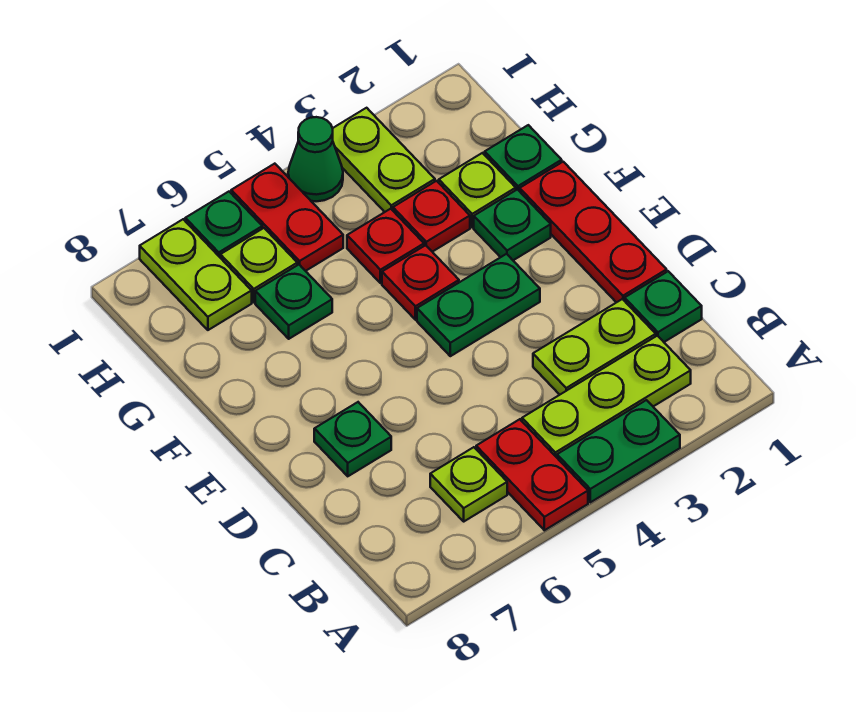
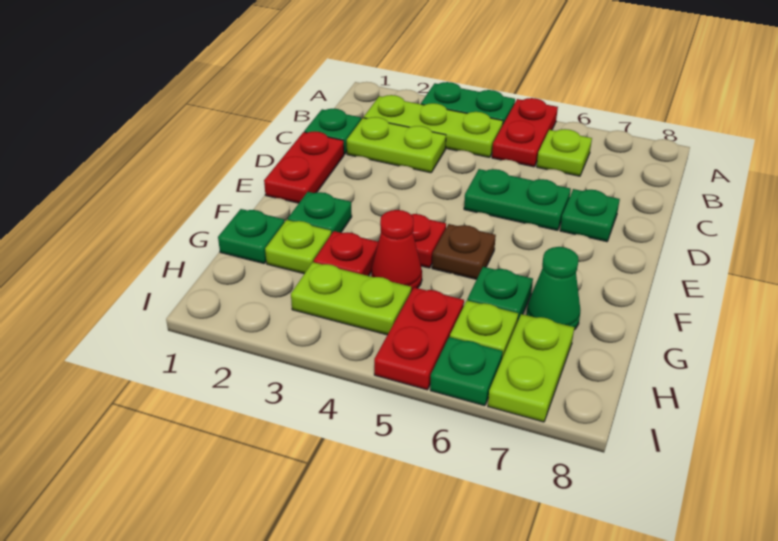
red plate D1:F1 level 1 -> red plate D1:E1 level 1
green plate E3:E4 level 1 -> green plate D5:D6 level 1
none -> brown plate F5 level 1
red plate G4 level 1 -> red cone G4 level 1
lime plate H3:I3 level 1 -> lime plate H3:H4 level 1
green cone I4 level 1 -> green cone G7 level 1

